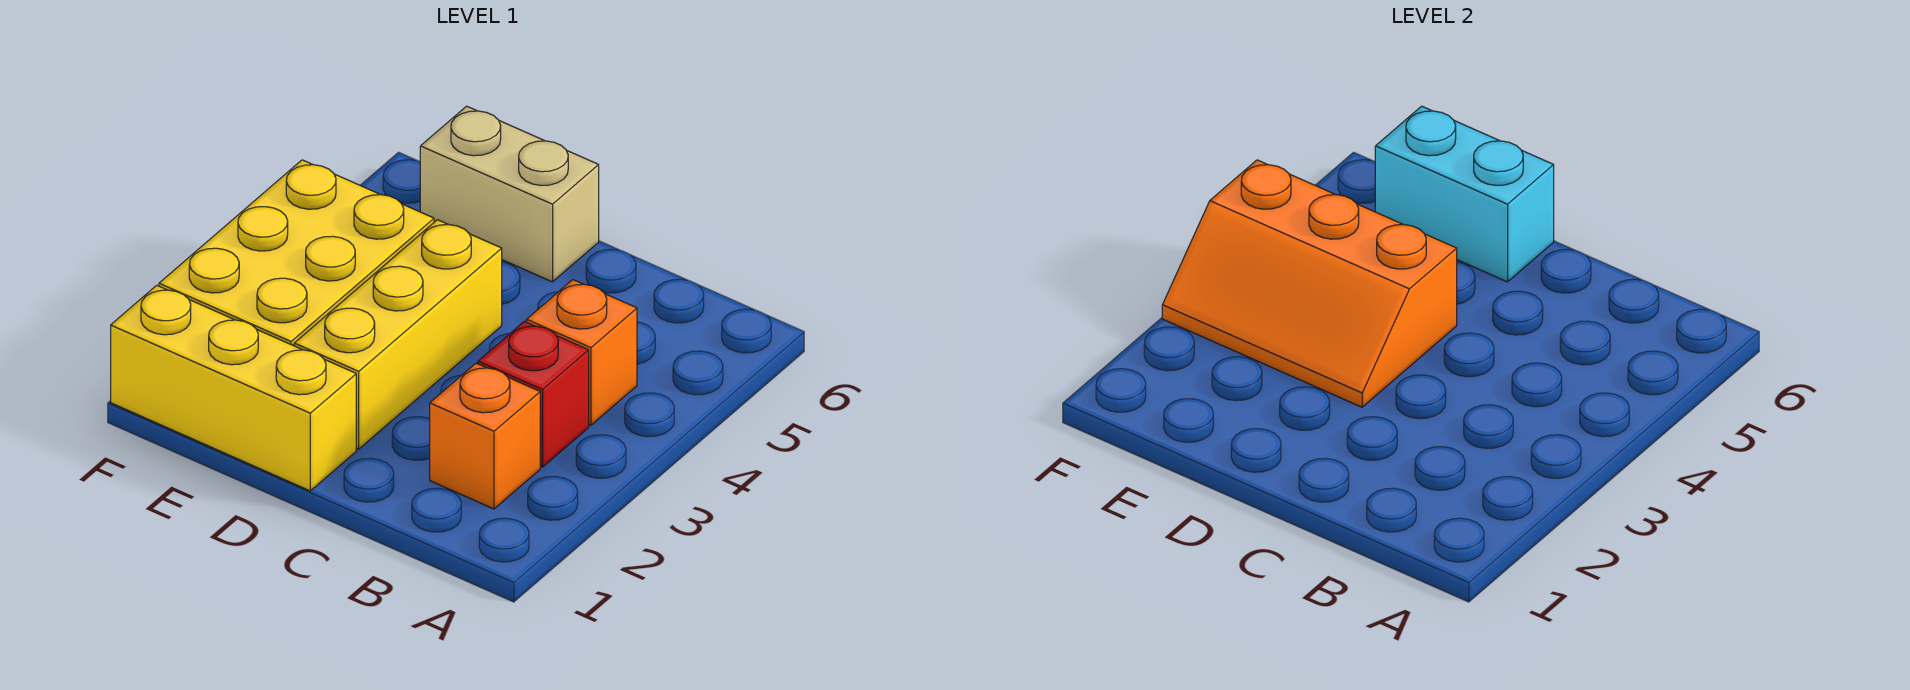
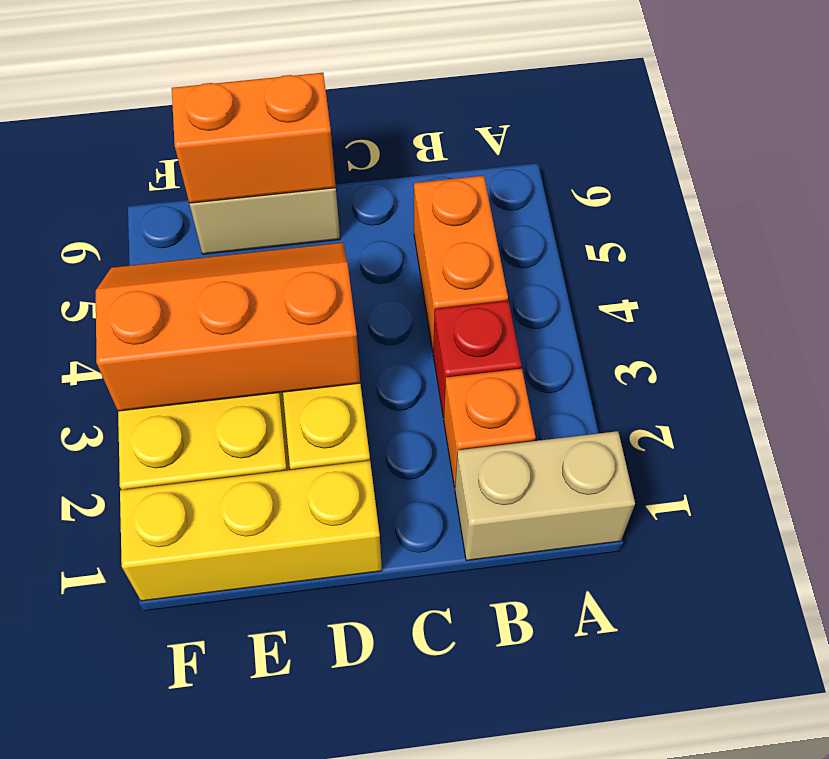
none -> tan brick A1:B1 level 1
orange brick B4 level 1 -> orange brick B4:B5 level 1
orange slope D3:F4 level 2 top 4 -> orange slope D3:F4 level 2 top 3
cyan brick D6:E6 level 2 -> orange brick D6:E6 level 2

